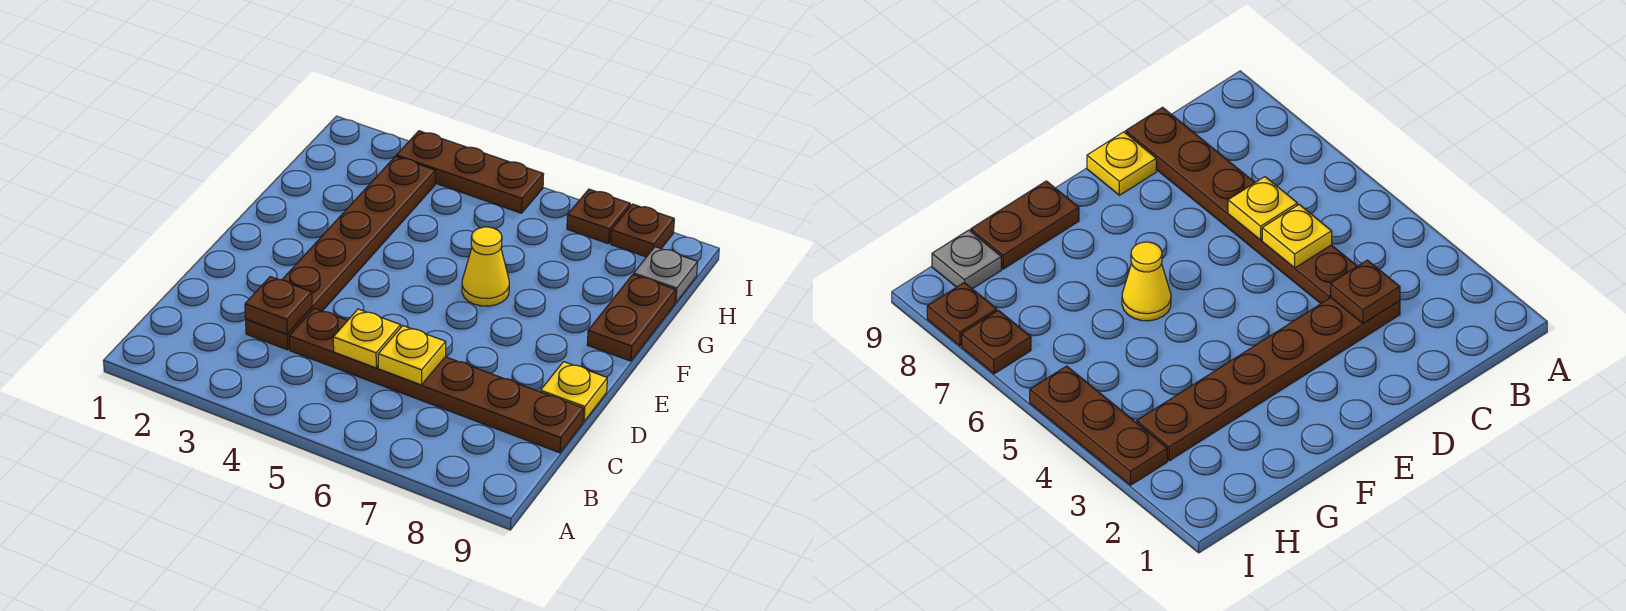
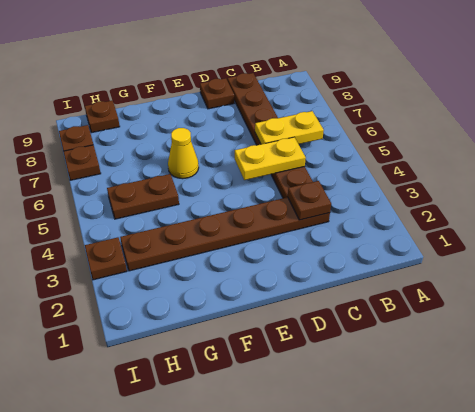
yellow plate C5 level 2 -> yellow plate C5:D5 level 2
yellow plate C6 level 2 -> yellow plate B6:C6 level 2
yellow plate D9 level 1 -> brown plate D9 level 1
brown plate F9:G9 level 1 -> brown plate G5:H5 level 1
grey plate H9 level 1 -> brown plate H9 level 1
brown plate I3:I5 level 1 -> brown plate I3 level 1

